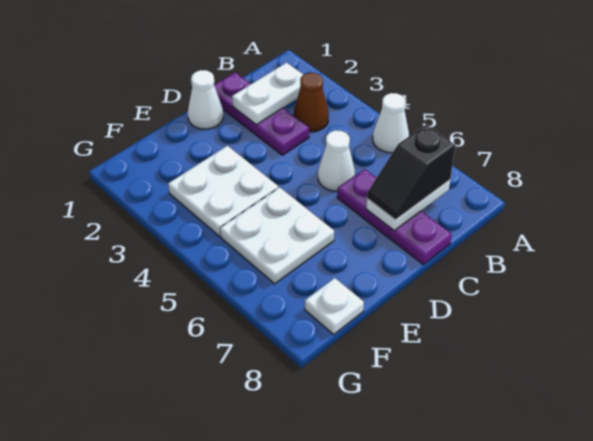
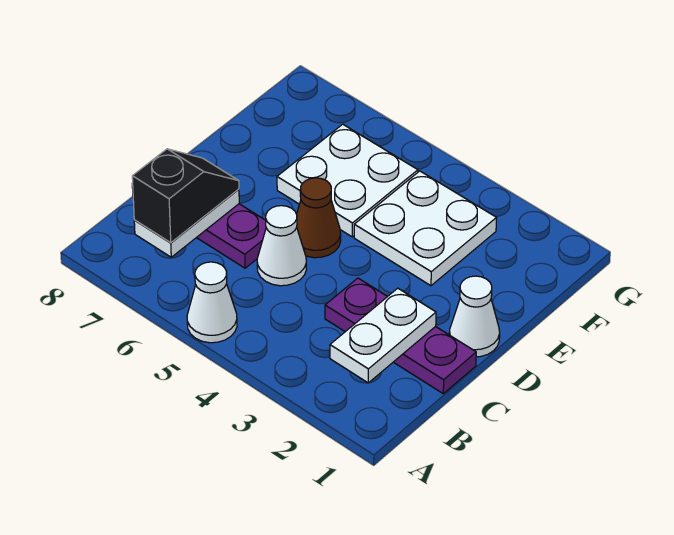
brown cone B3 level 1 -> brown cone D5 level 1
white plate F8 level 1 -> none

